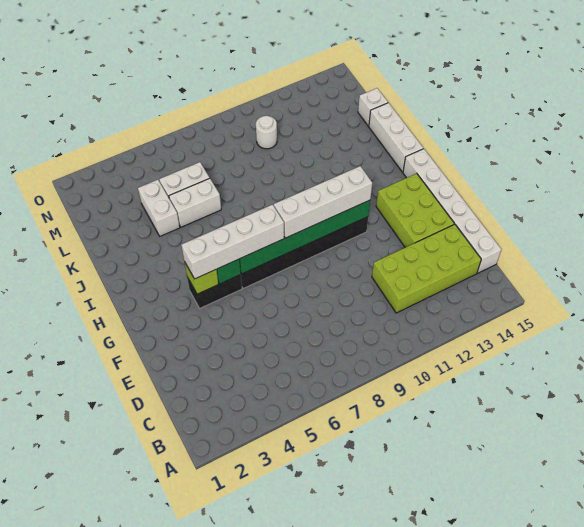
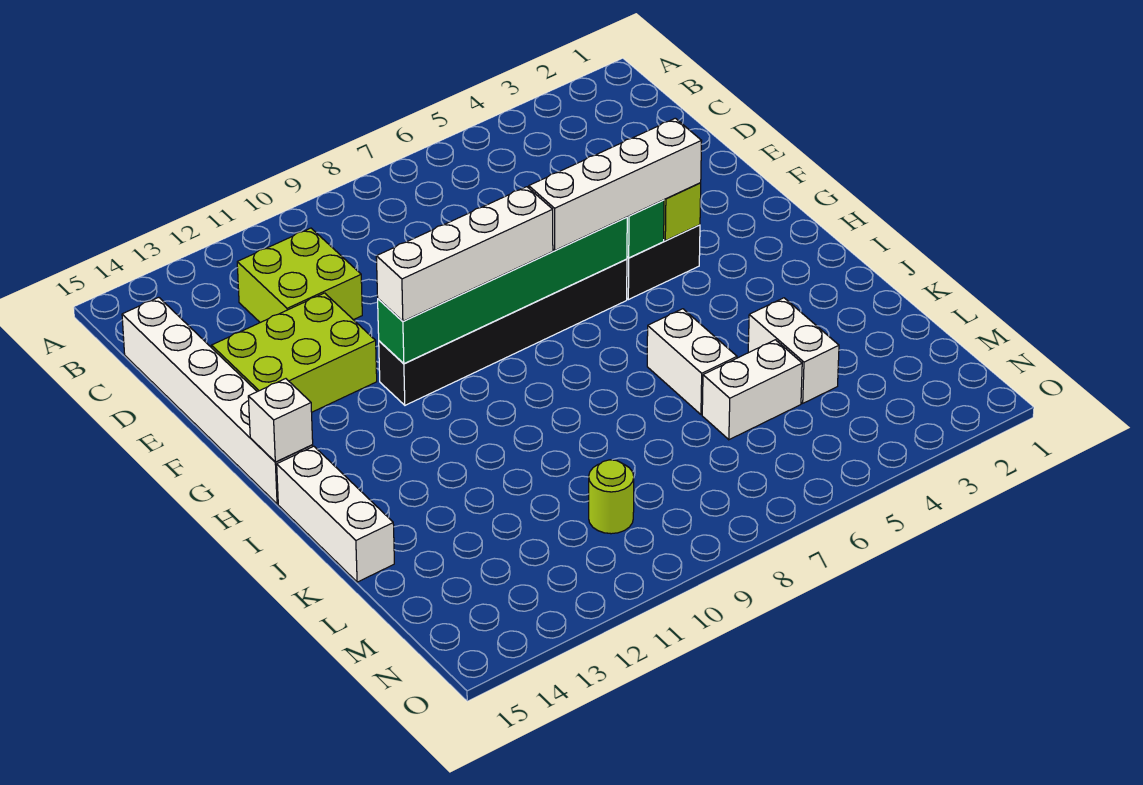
lime brick C11:D14 level 1 -> lime brick C11:D12 level 1
lime brick E13:G14 level 1 -> lime brick E12:F14 level 1
white brick K5:K6 level 1 -> white brick J6:K6 level 1
white brick L15 level 1 -> white brick H15 level 2
white round brick M10 level 1 -> lime round brick M10 level 1

